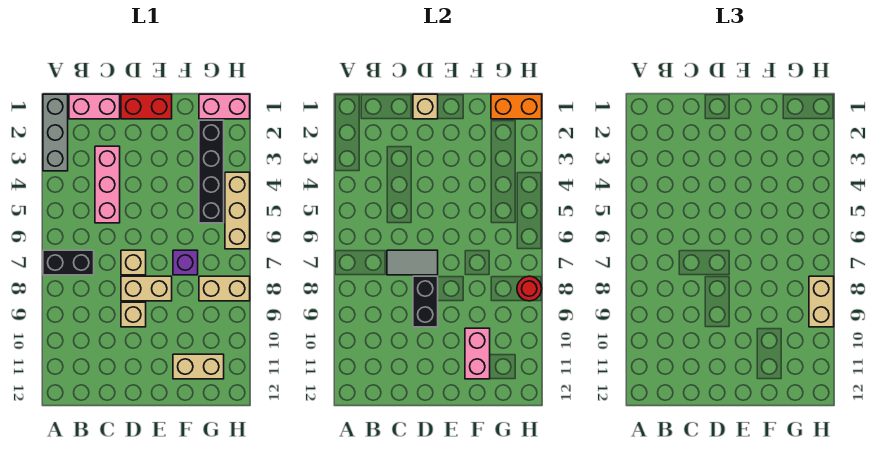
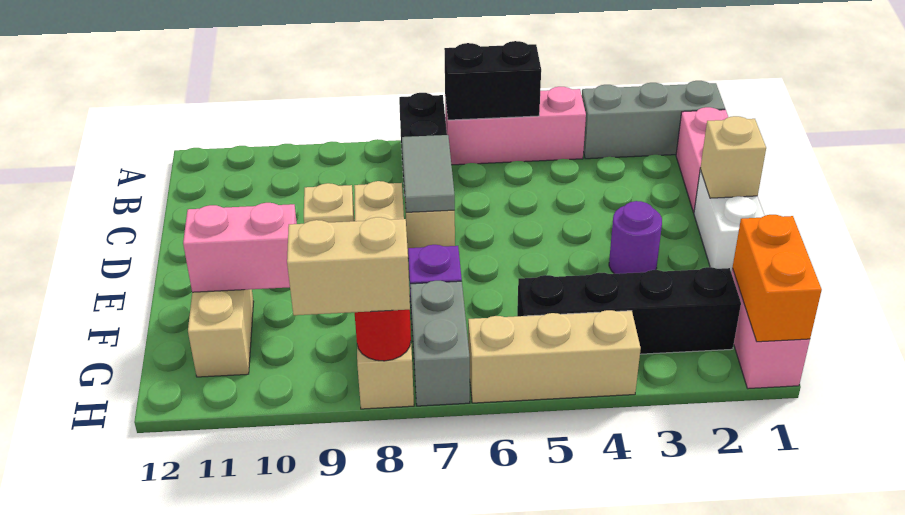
pink brick C3:C5 level 1 -> pink brick A4:A6 level 1
red brick D1:E1 level 1 -> white brick D1:E1 level 1
black brick D8:D9 level 2 -> black brick A5:A6 level 2
none -> purple round brick E3 level 1
none -> grey brick G7:H7 level 1

